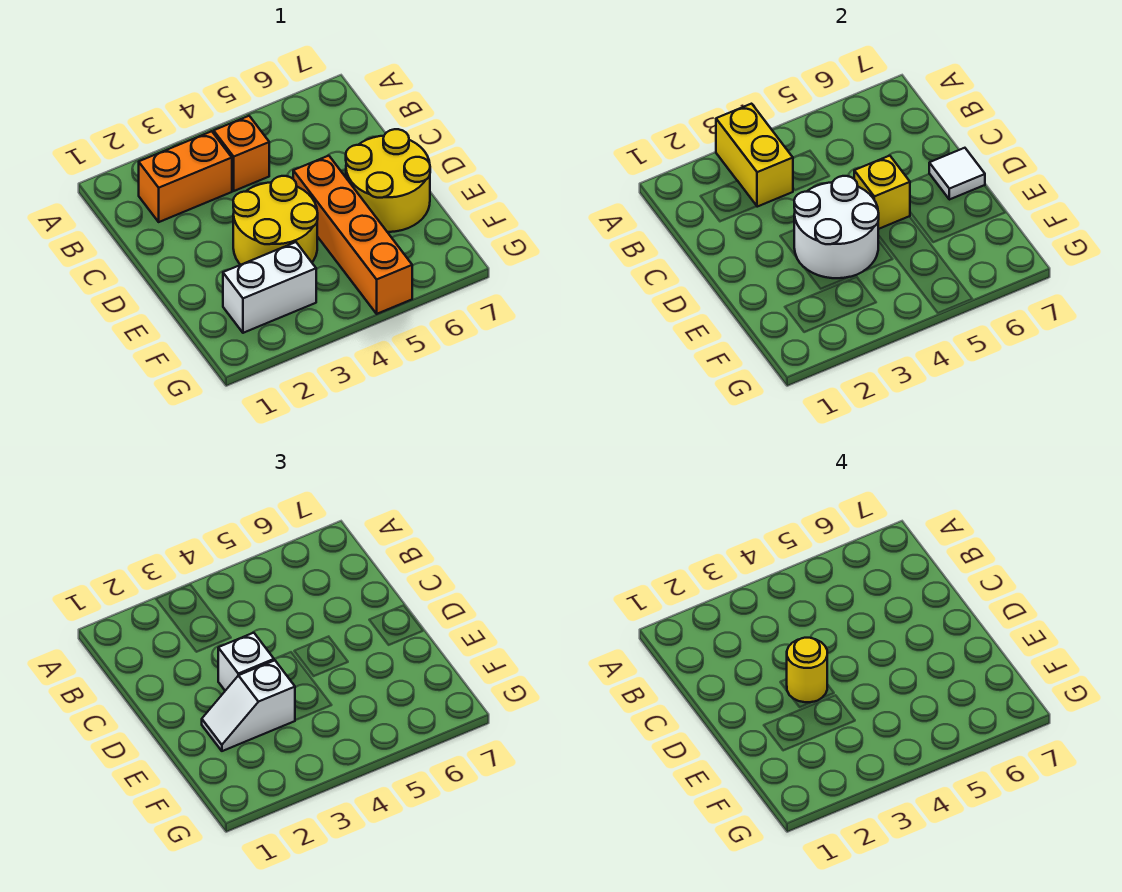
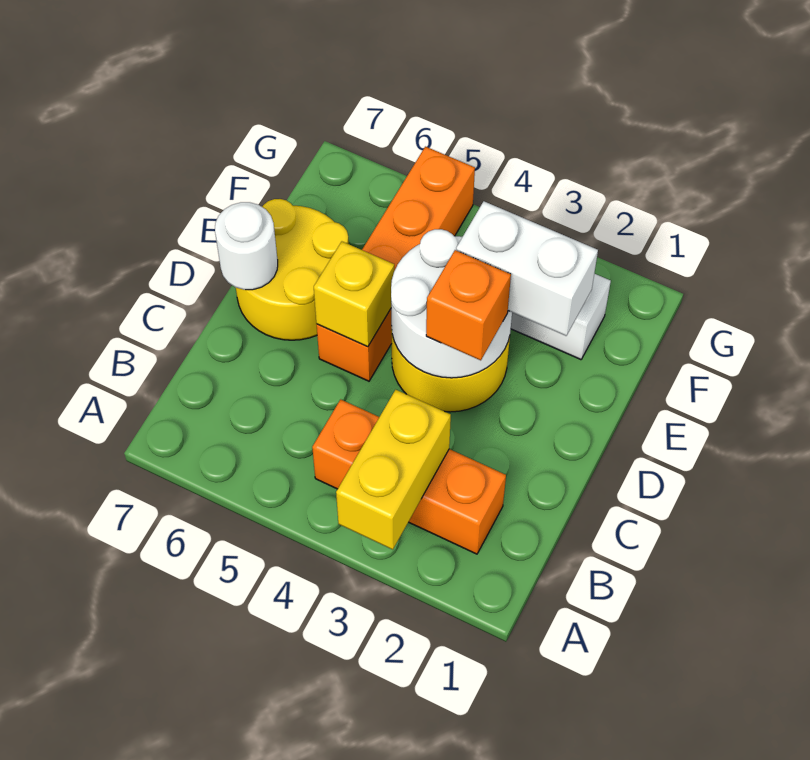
white brick D3 level 3 -> orange brick D3 level 3
yellow round brick D3 level 4 -> none
white tile D7 level 2 -> white round brick D7 level 2
white slope E2:E3 level 3 top 3 -> white brick E2:E3 level 3

